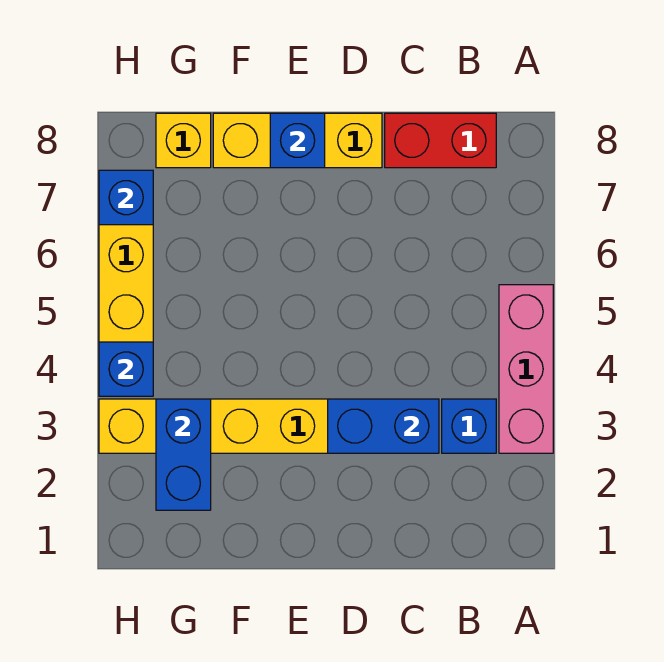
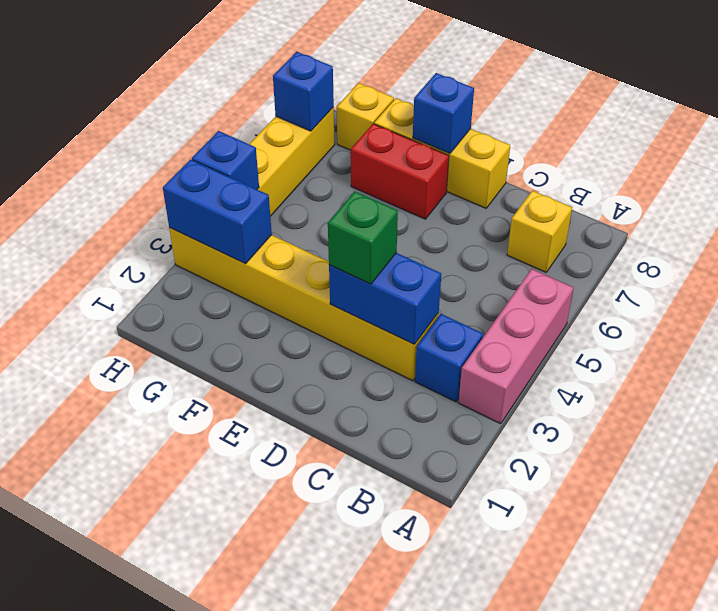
none -> yellow brick B7 level 1
red brick B8:C8 level 1 -> red brick E7:F7 level 1
none -> green brick D3 level 3
blue brick G2:G3 level 2 -> blue brick G3:H3 level 2

